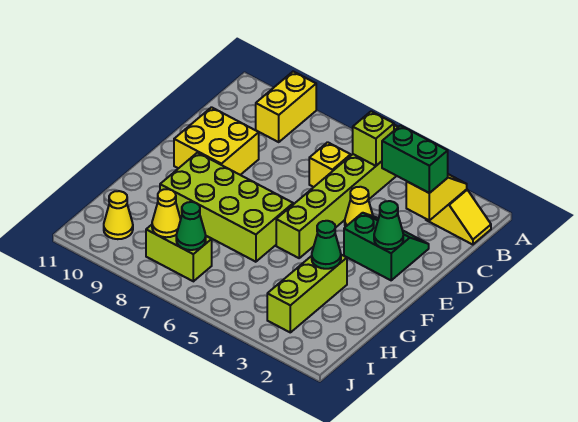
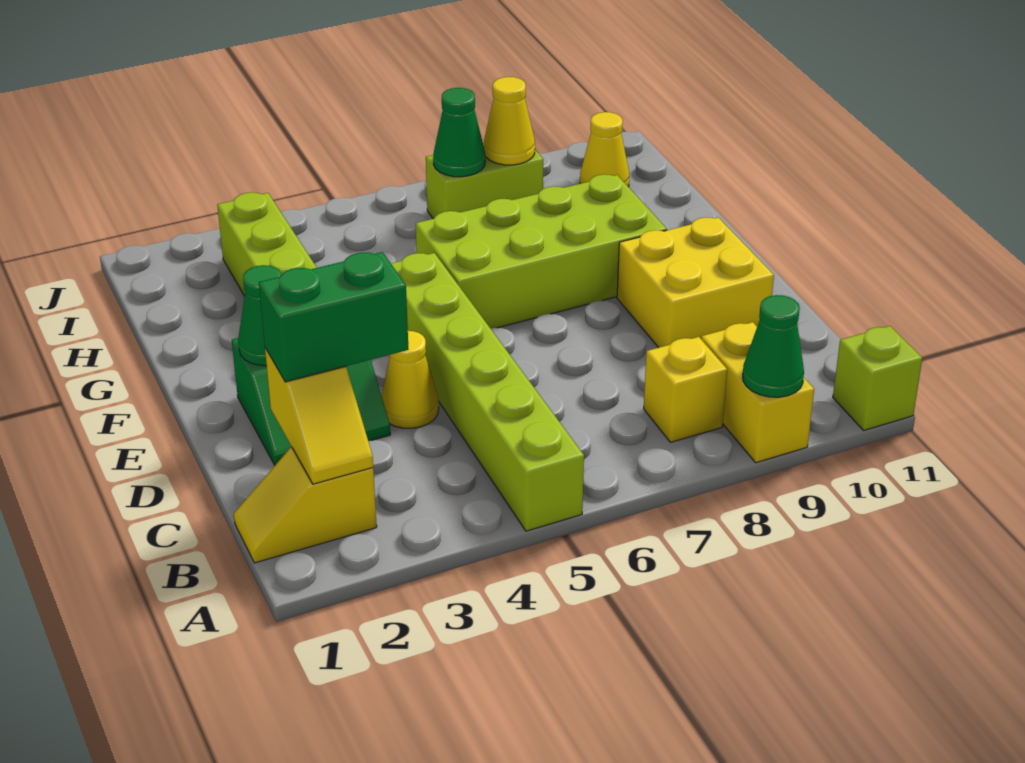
lime brick B5 level 2 -> lime brick A11 level 1
yellow brick C6 level 1 -> yellow brick B8 level 1
green cone G3 level 2 -> green cone A9 level 2

